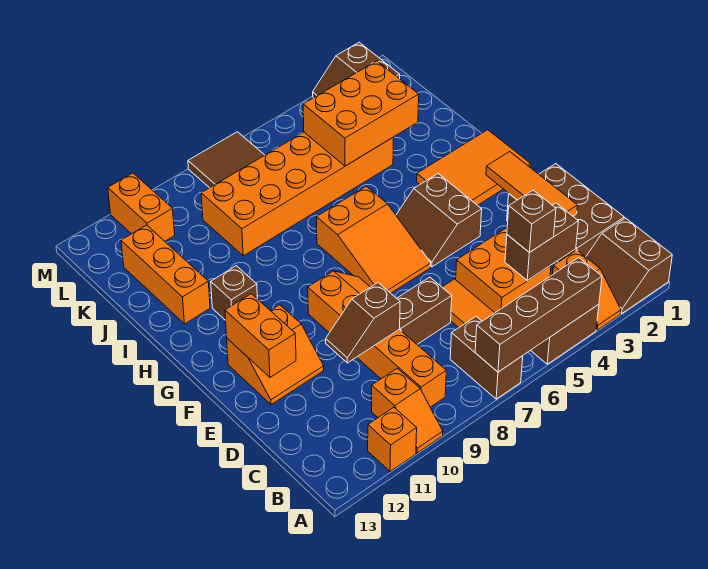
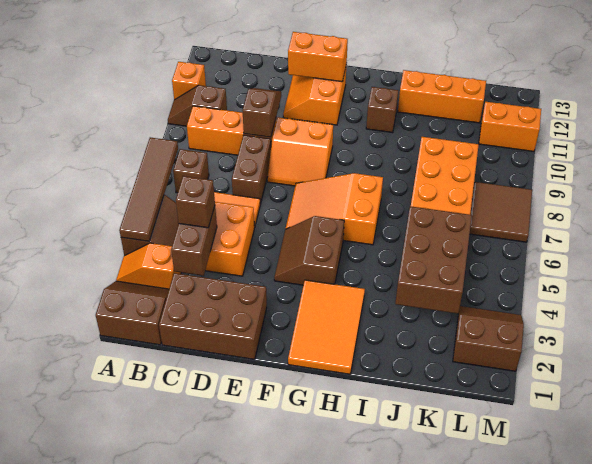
brown brick A4:A7 level 2 -> brown tile A4:A7 level 2
brown brick A7:B7 level 1 -> brown brick B7 level 1
orange slope A10:B10 level 1 top B -> brown slope A10:B10 level 1 top B
orange tile D2:F2 level 2 -> none
brown slope F4:G5 level 1 top 4 -> brown slope F4:G5 level 1 top G
orange brick J3:K5 level 2 -> brown brick J3:K5 level 2

